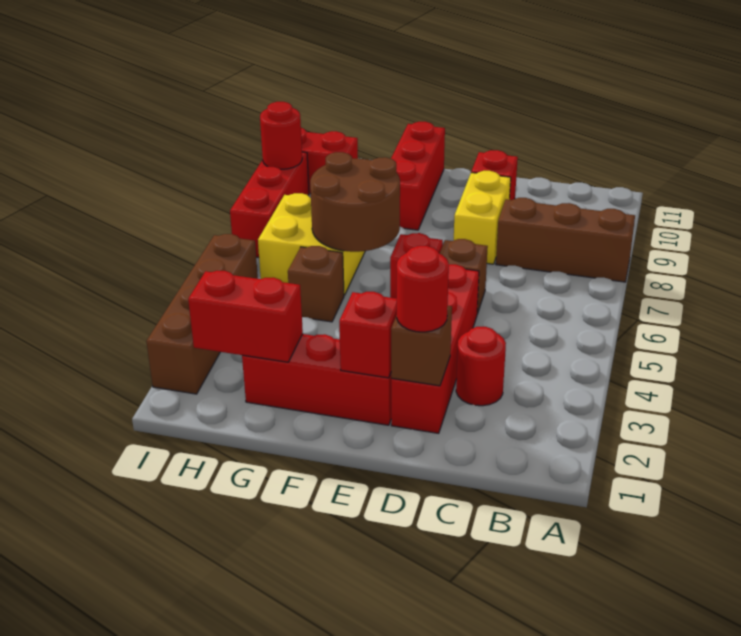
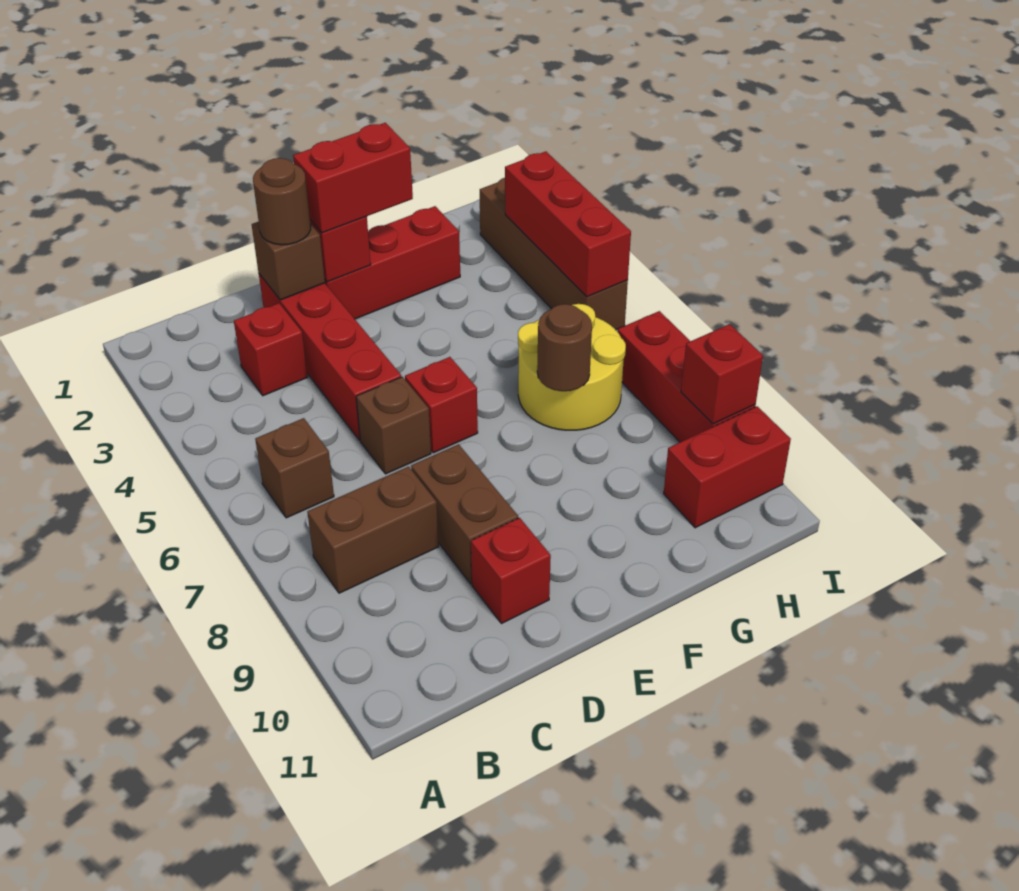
brown brick A8:C8 level 1 -> brown brick B8:C8 level 1
red round brick C3 level 1 -> red brick C3 level 1
red round brick D2 level 3 -> brown round brick D2 level 3
yellow brick D8:D9 level 1 -> brown brick D8:D9 level 1
brown round brick F6:G7 level 2 -> brown round brick G7 level 2
red brick F9:F11 level 1 -> red brick I3:I5 level 2
red brick G2:H2 level 2 -> red brick E2:F2 level 3
brown brick G5 level 1 -> brown brick B6 level 1
yellow brick G6:H7 level 1 -> yellow round brick G6:H7 level 1
red round brick I9 level 2 -> red brick I9 level 2

